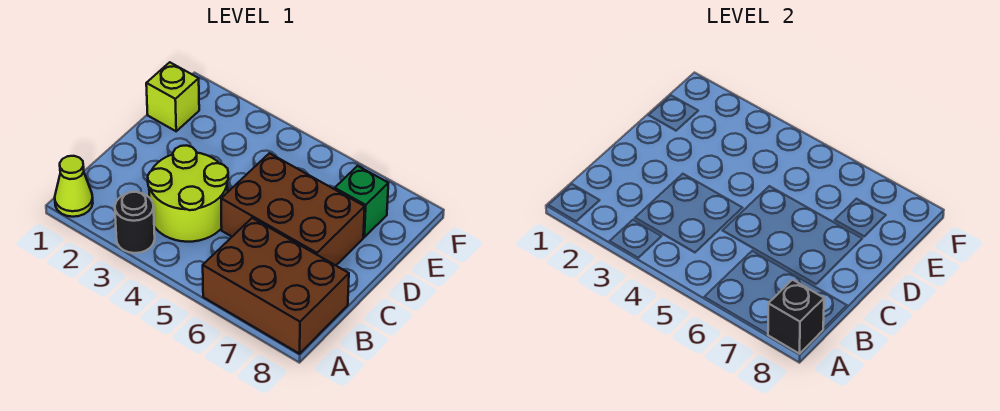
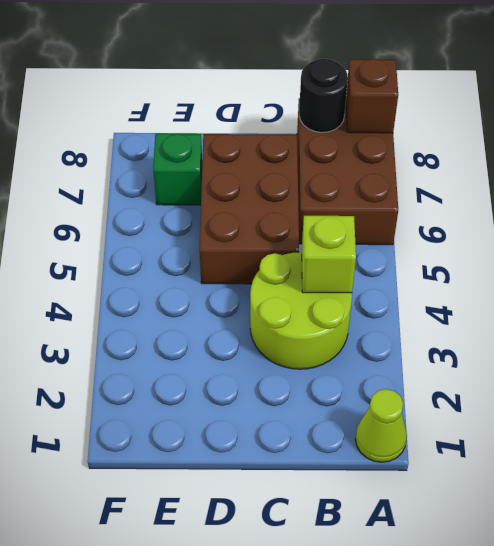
black round brick A3 level 1 -> black round brick B8 level 2
black brick A8 level 2 -> brown brick A8 level 2
lime brick E1 level 1 -> lime brick B4 level 2

